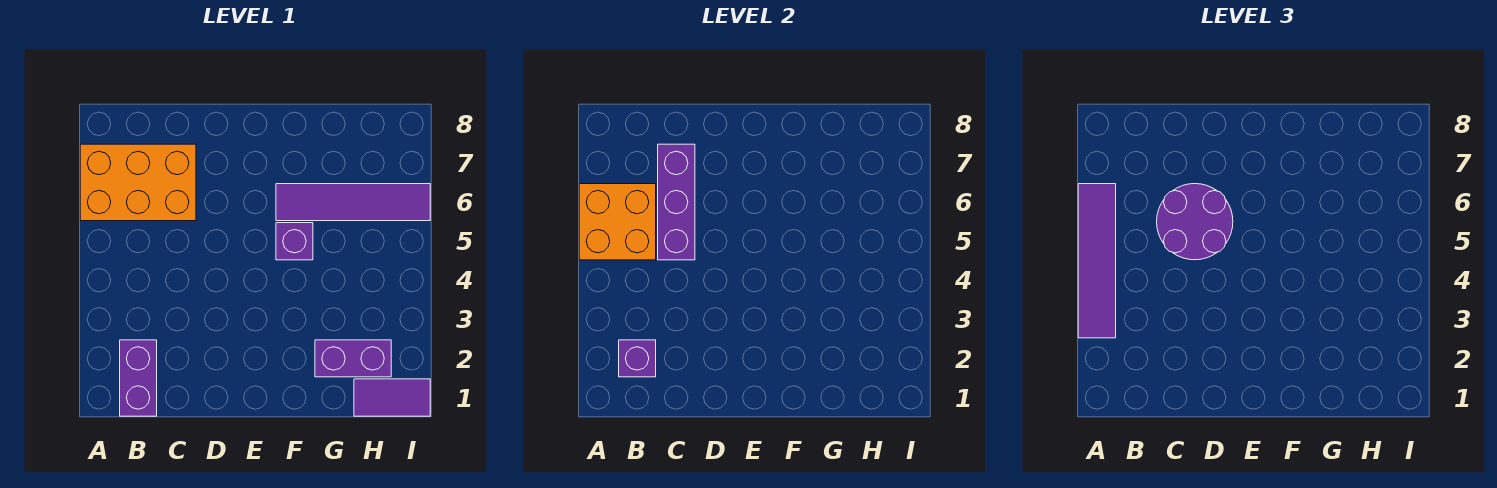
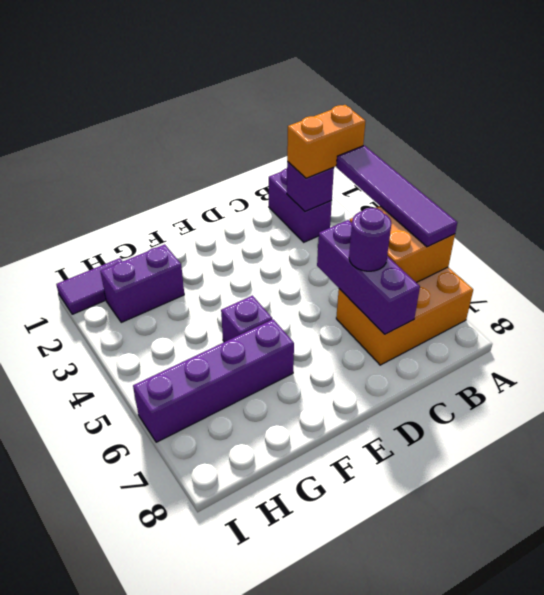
none -> orange brick A2:B2 level 3
purple round brick C5:D6 level 3 -> purple round brick C6 level 3
purple tile F6:I6 level 1 -> purple brick F6:I6 level 1

